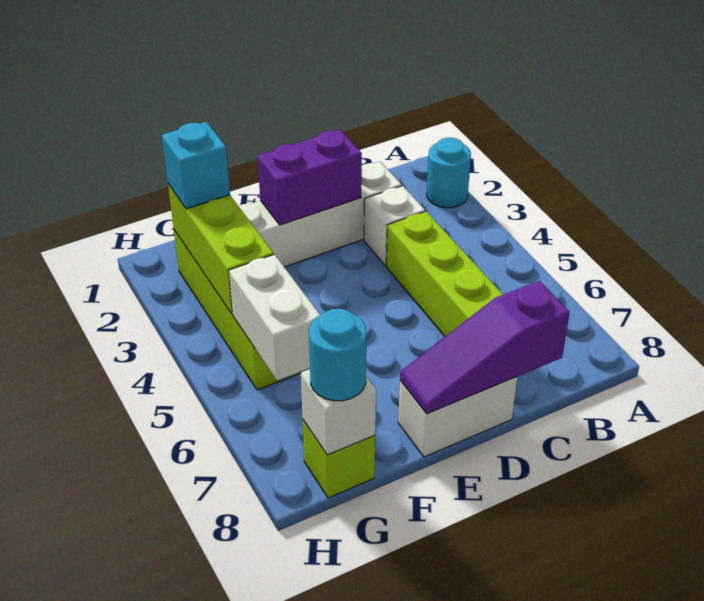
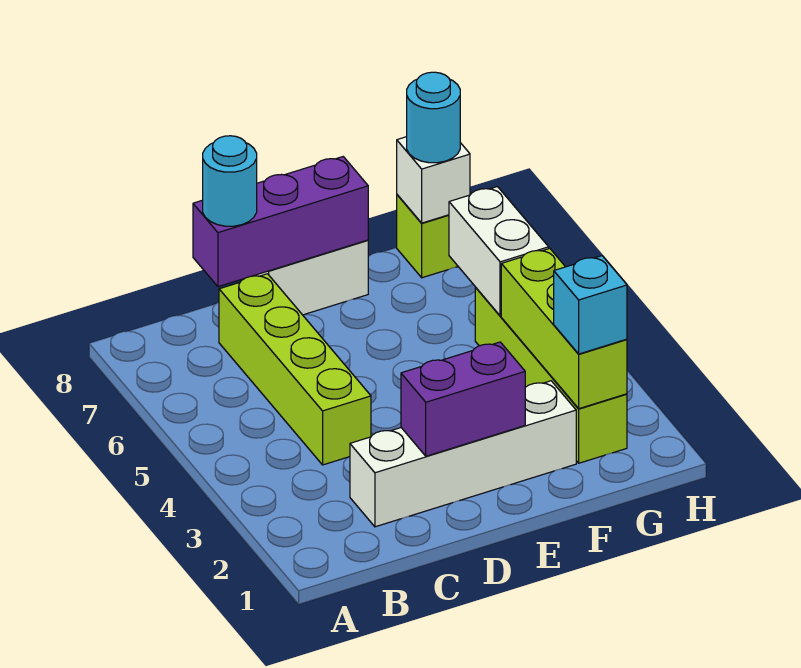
cyan round brick A2 level 1 -> cyan round brick C8 level 3
white brick C3 level 1 -> none
purple slope C8:E8 level 2 top C -> purple brick C8:E8 level 2

